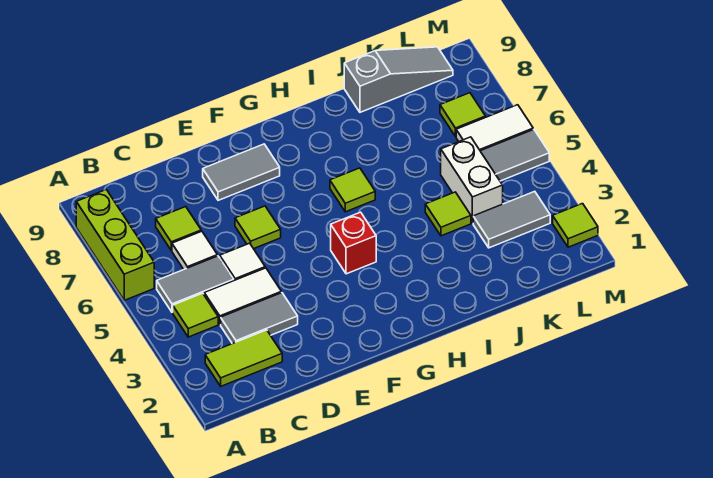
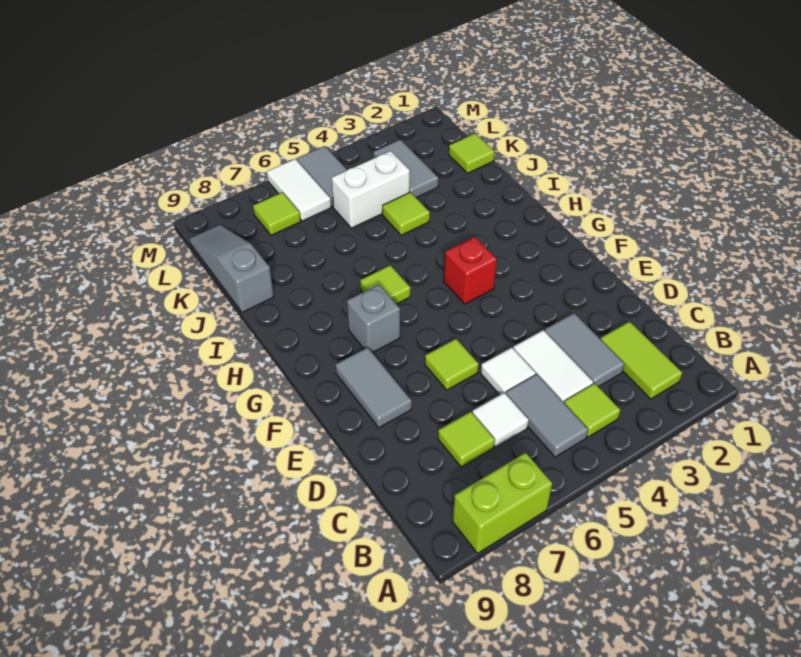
lime brick A6:A8 level 1 -> lime brick A7:A8 level 1
none -> grey brick G7 level 1
lime tile M2 level 1 -> lime tile K1 level 1

